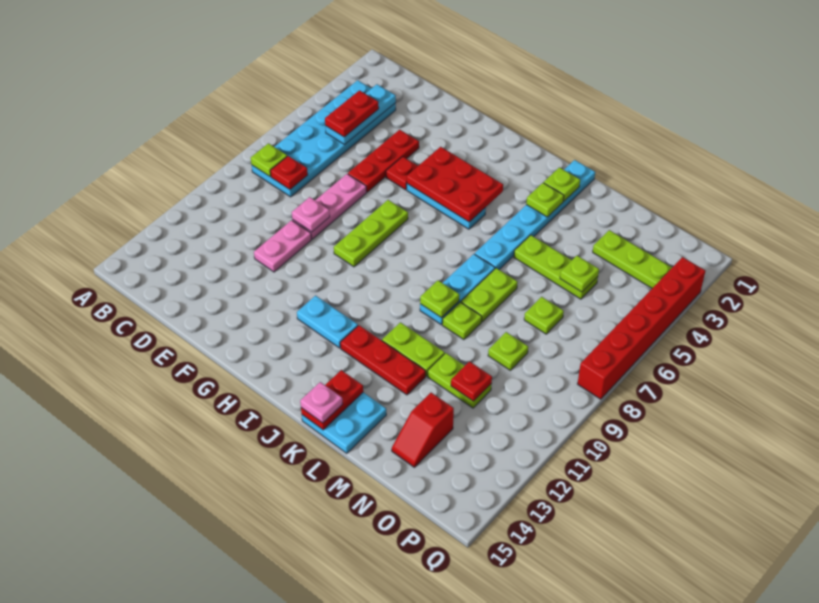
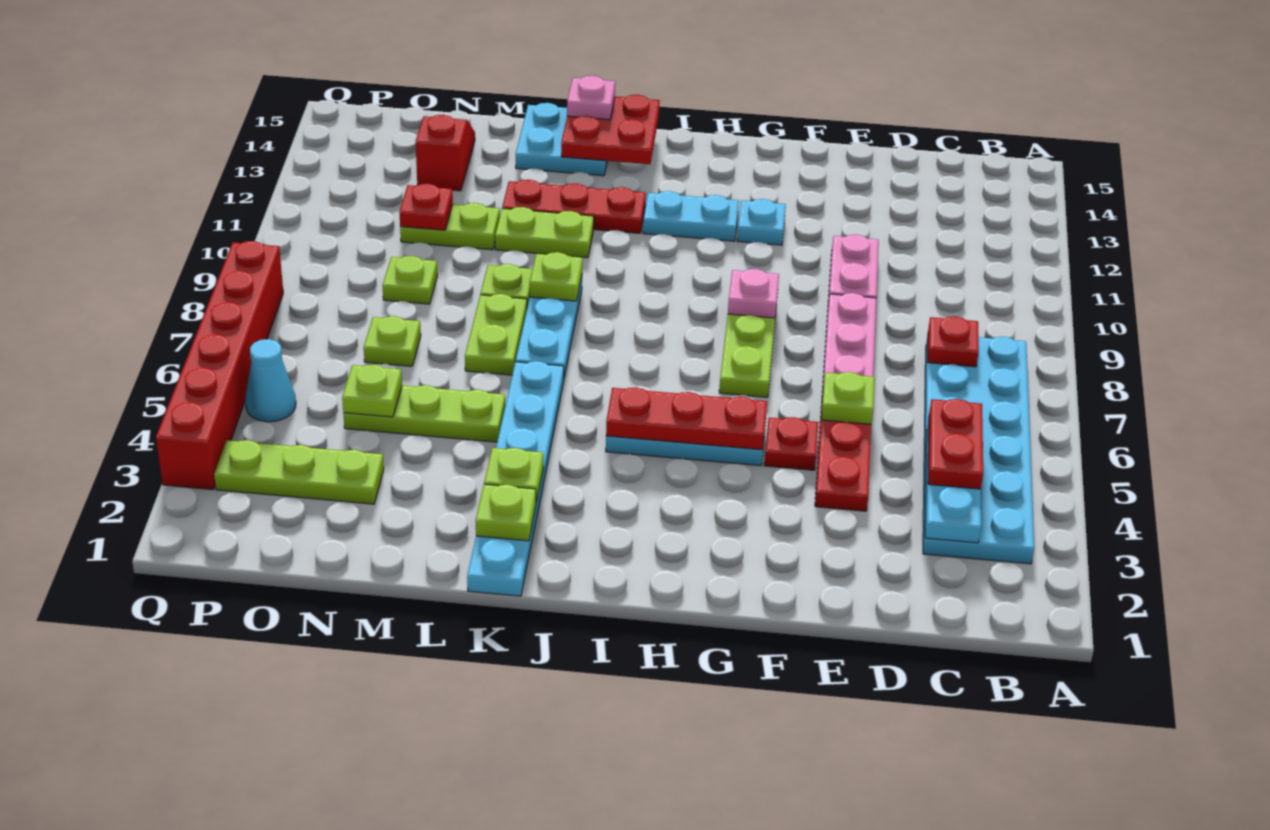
lime plate B8 level 2 -> lime plate E6 level 2
pink plate E9 level 2 -> pink plate G9 level 2
red plate G4:I5 level 2 -> red plate G5:I5 level 2
none -> cyan plate G12 level 1
red plate K14:K15 level 2 -> red plate J14:K15 level 2
none -> cyan cone P5 level 1

